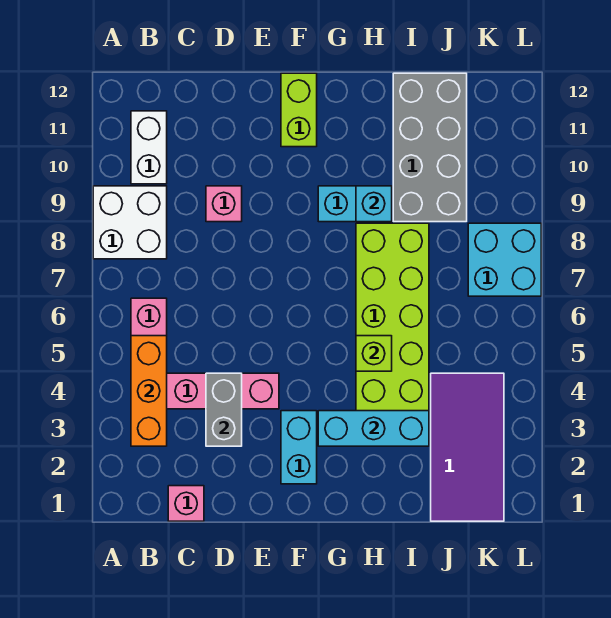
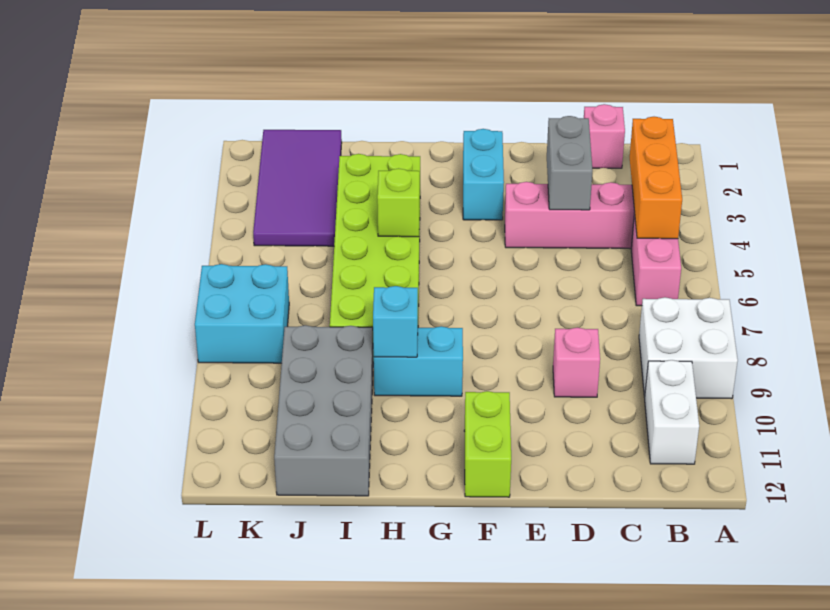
cyan brick G3:I3 level 2 -> none

